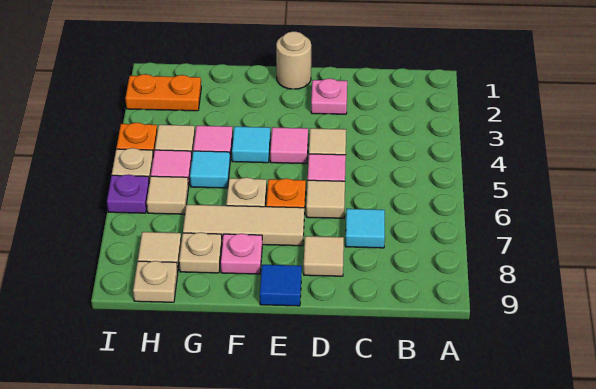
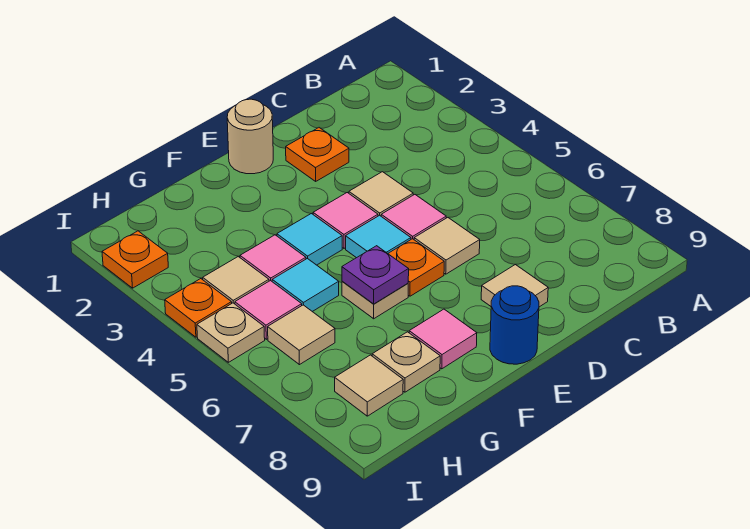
cyan tile C7 level 1 -> cyan tile E5 level 1
pink plate D2 level 1 -> orange plate D2 level 1
tan tile E7:G7 level 1 -> none
blue tile E9 level 1 -> blue round brick E9 level 1
pink plate F8 level 1 -> pink tile F8 level 1
orange plate H2:I2 level 1 -> orange plate I2 level 1
tan plate H9 level 1 -> none
purple plate I6 level 1 -> purple plate F6 level 2

